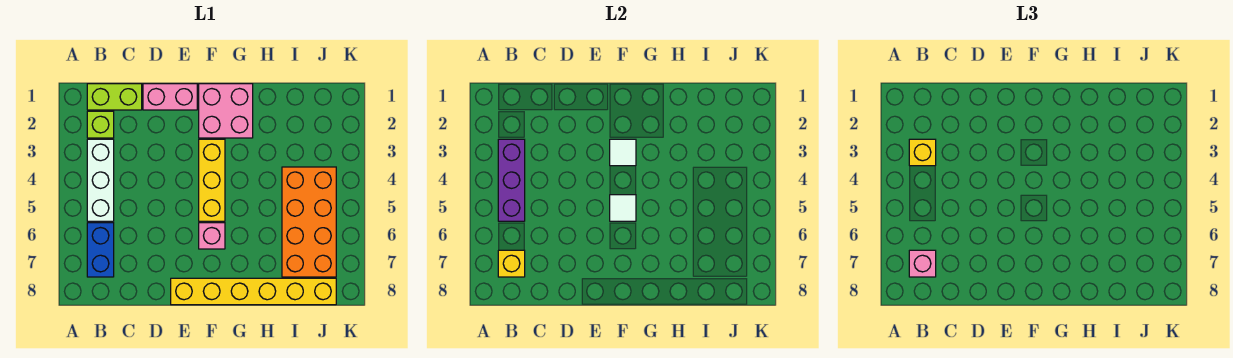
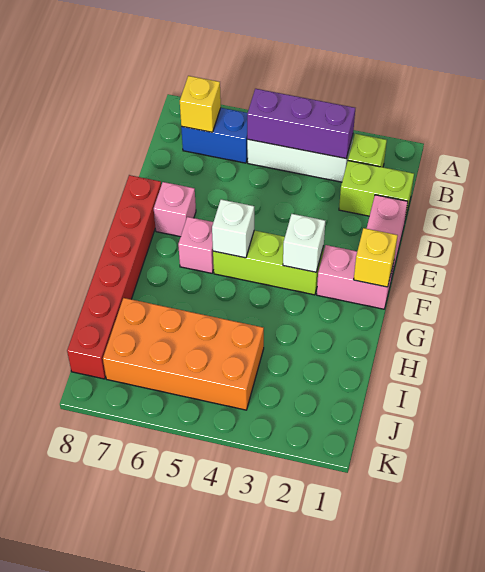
lime brick B1:C1 level 1 -> lime brick C1:C2 level 1
yellow brick B3 level 3 -> yellow brick F1 level 2
pink brick B7 level 3 -> pink brick E7 level 1
yellow brick E8:J8 level 1 -> red brick E8:J8 level 1
pink brick F1:G2 level 1 -> pink brick F1:F2 level 1
yellow brick F3:F5 level 1 -> lime brick F3:F5 level 1
white tile F3 level 2 -> white brick F3 level 2
white tile F5 level 2 -> white brick F5 level 2

